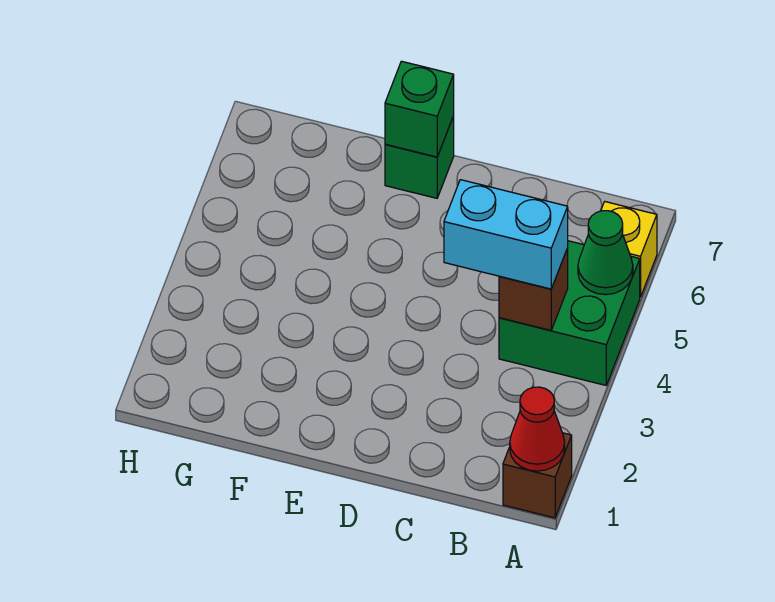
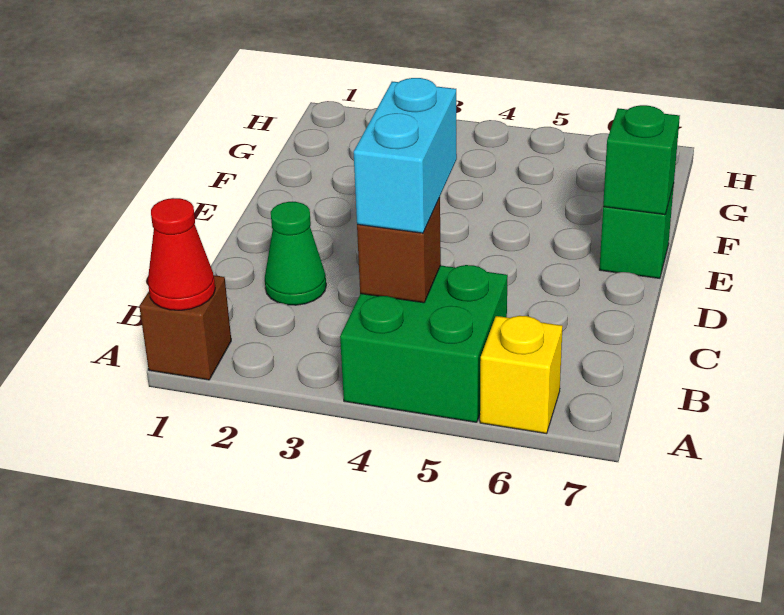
green cone A5 level 2 -> green cone C2 level 1

